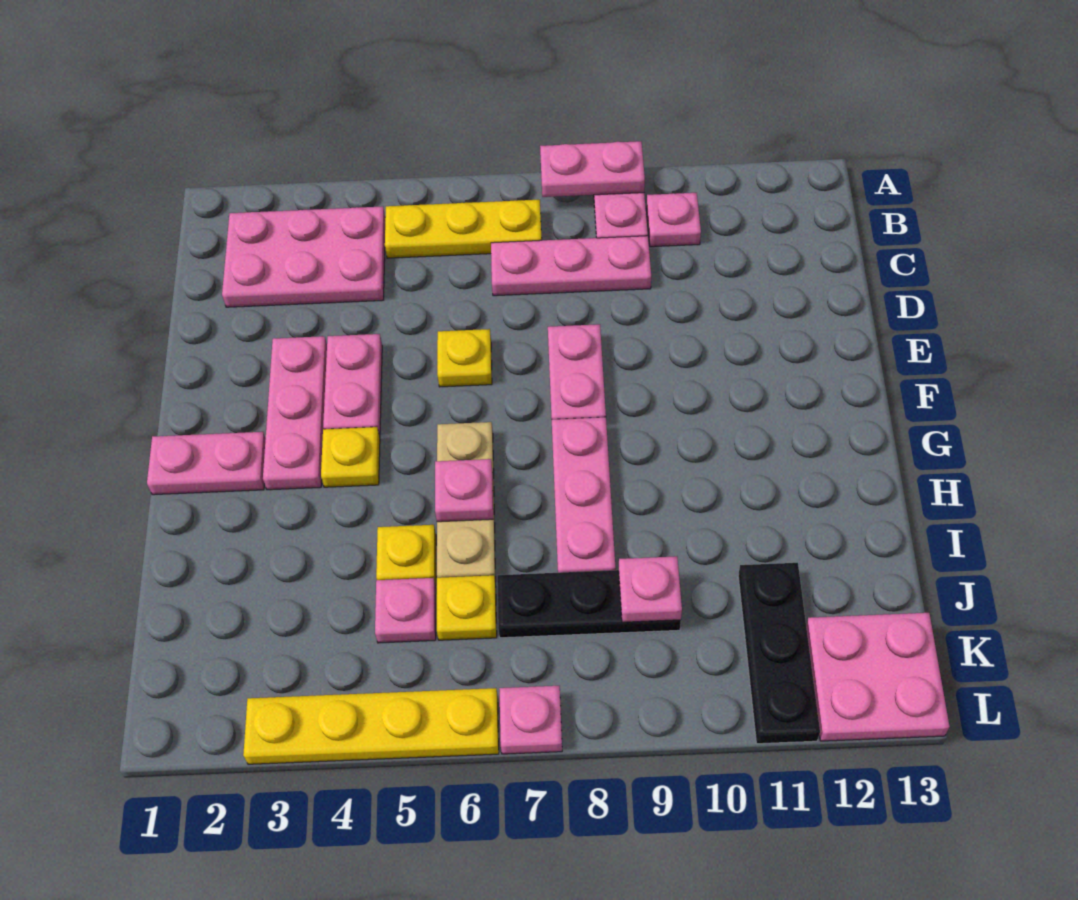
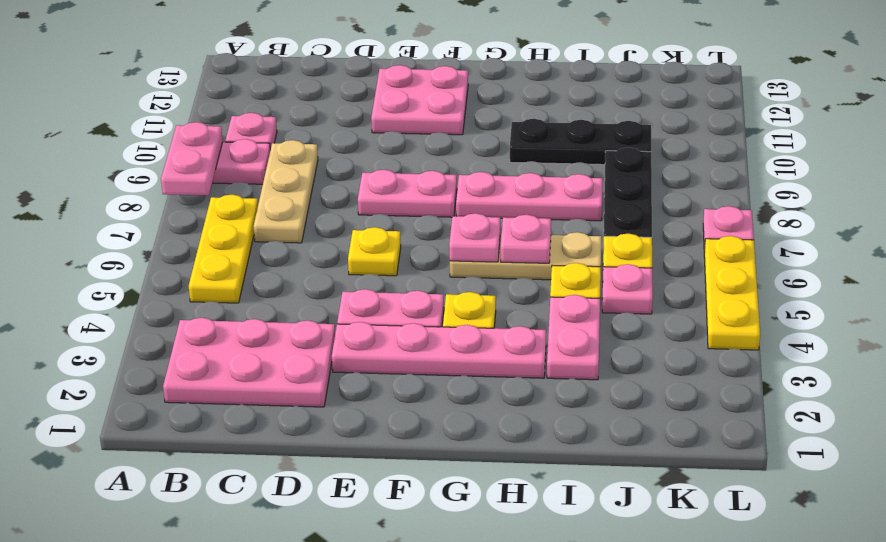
pink plate B2:C4 level 1 -> pink plate B2:D3 level 1
pink plate C7:C9 level 1 -> tan plate C7:C9 level 1
pink plate E3:G3 level 1 -> pink plate E3:H3 level 1
pink plate G1:G2 level 1 -> pink plate I3:I4 level 1
pink plate J9 level 2 -> pink plate G6 level 2
black plate J11:L11 level 1 -> black plate H10:J10 level 1
pink plate K12:L13 level 1 -> pink plate E11:F12 level 1
yellow plate L3:L6 level 1 -> yellow plate L4:L6 level 1

